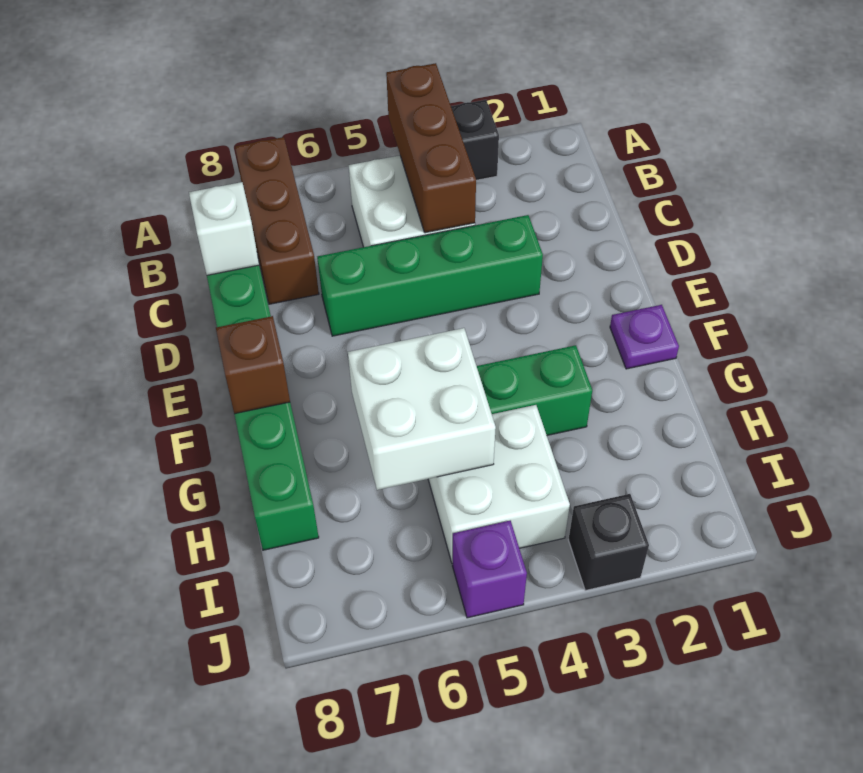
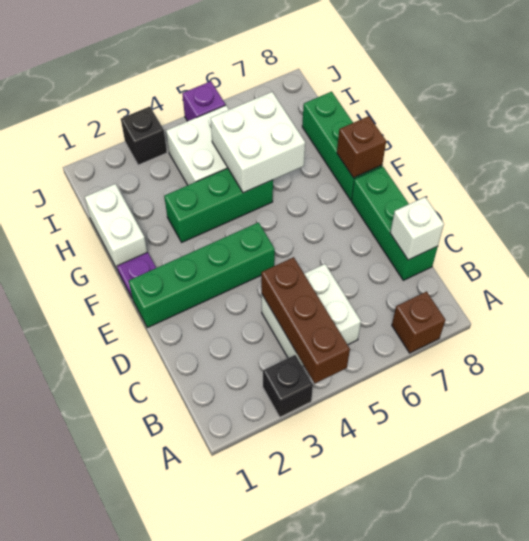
brown brick A7:C7 level 1 -> brown brick A7 level 1
green brick D3:D6 level 1 -> green brick E1:E4 level 1
none -> white brick G1:H1 level 1

